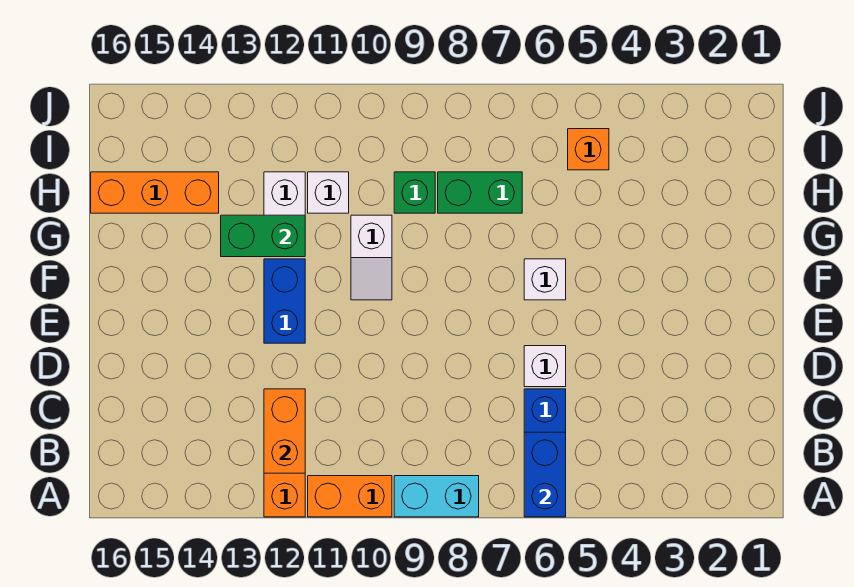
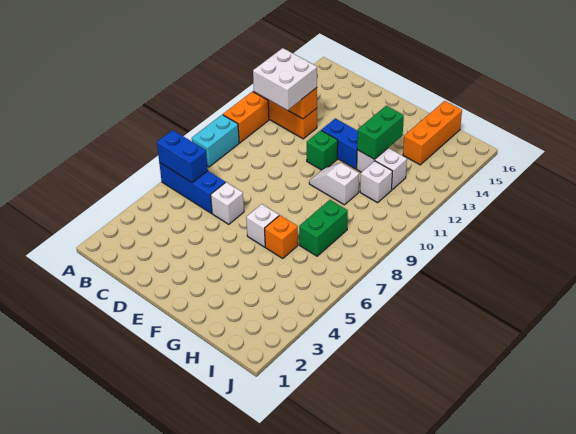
none -> white brick B11:C12 level 3
green brick H9 level 1 -> green brick E11 level 1
orange brick I5 level 1 -> orange brick G6 level 1

